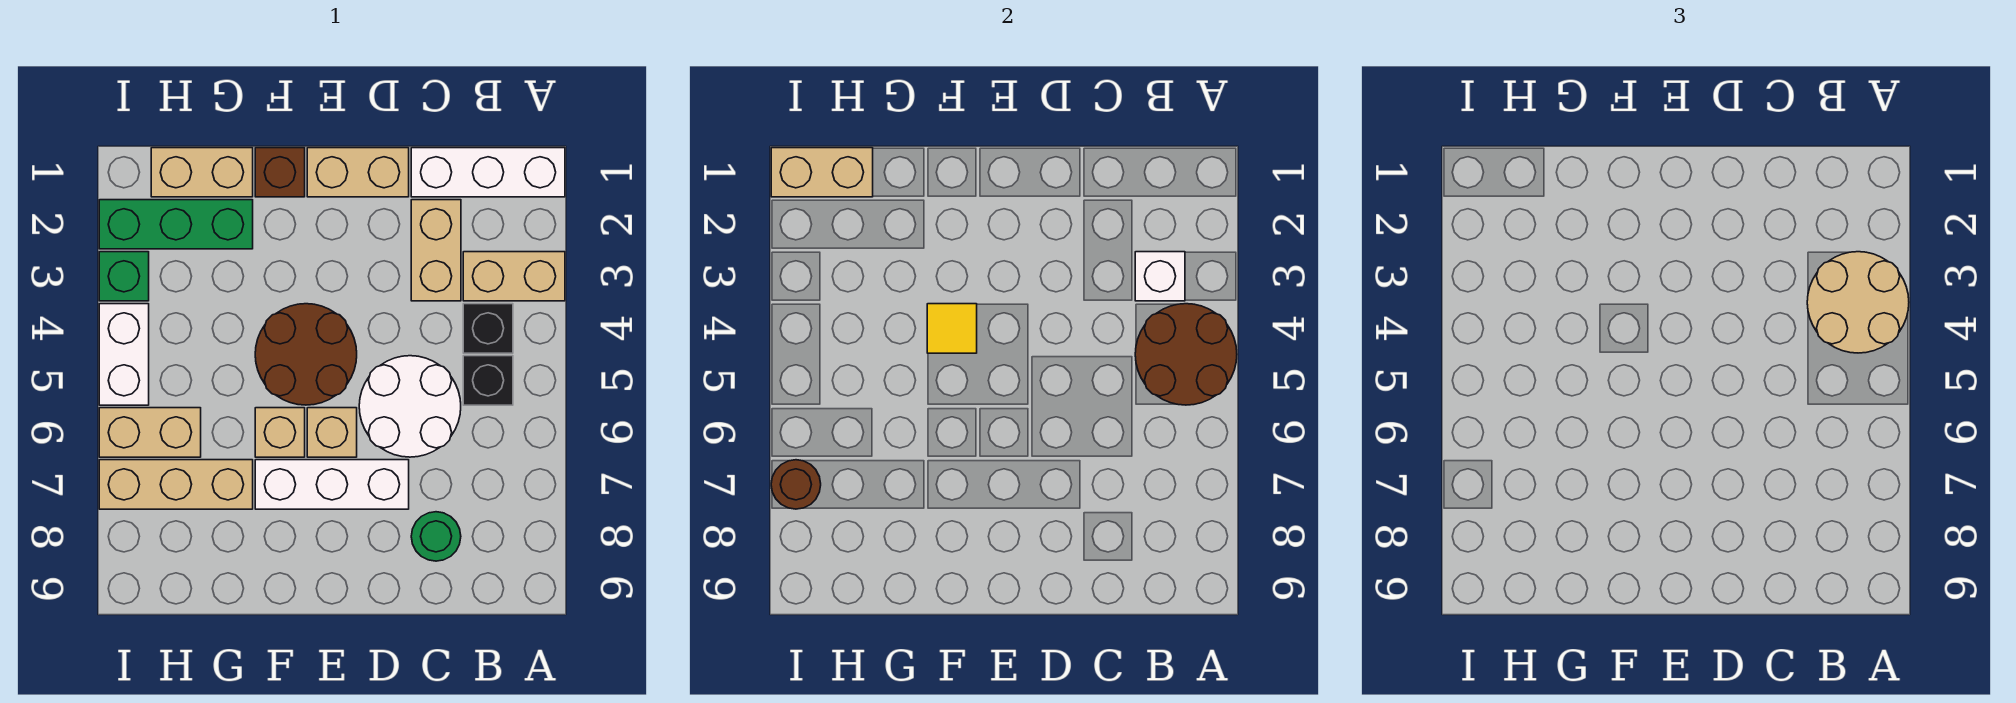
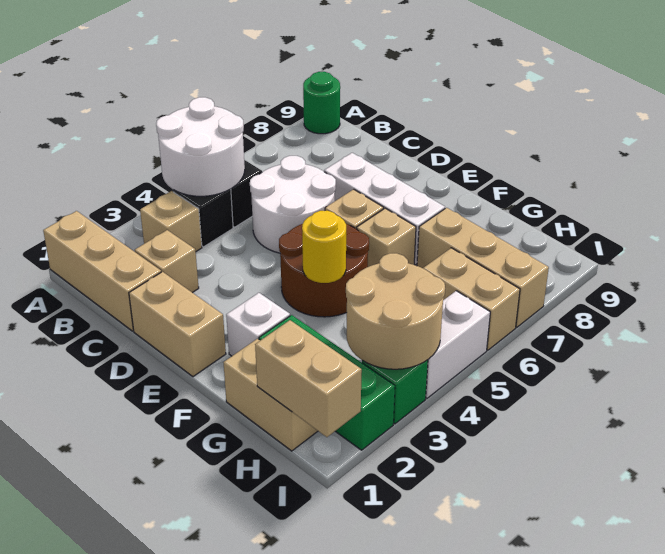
white brick A1:C1 level 1 -> tan brick A1:C1 level 1
tan brick A3:B3 level 1 -> tan brick B3 level 1
tan round brick A3:B4 level 3 -> tan round brick H3:I4 level 2
brown round brick A4:B5 level 2 -> white round brick A4:B5 level 2
white brick B3 level 2 -> white brick F2 level 1
tan brick C2:C3 level 1 -> tan brick C2 level 1
green round brick C8 level 1 -> green round brick A9 level 1
brown brick F1 level 1 -> none
yellow tile F4 level 2 -> yellow round brick F4 level 2
brown round brick I7 level 2 -> none

